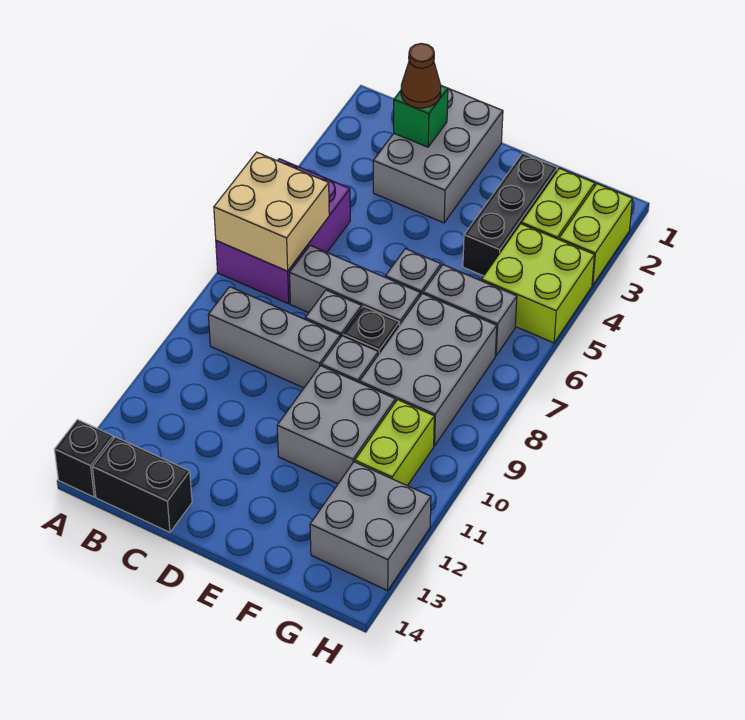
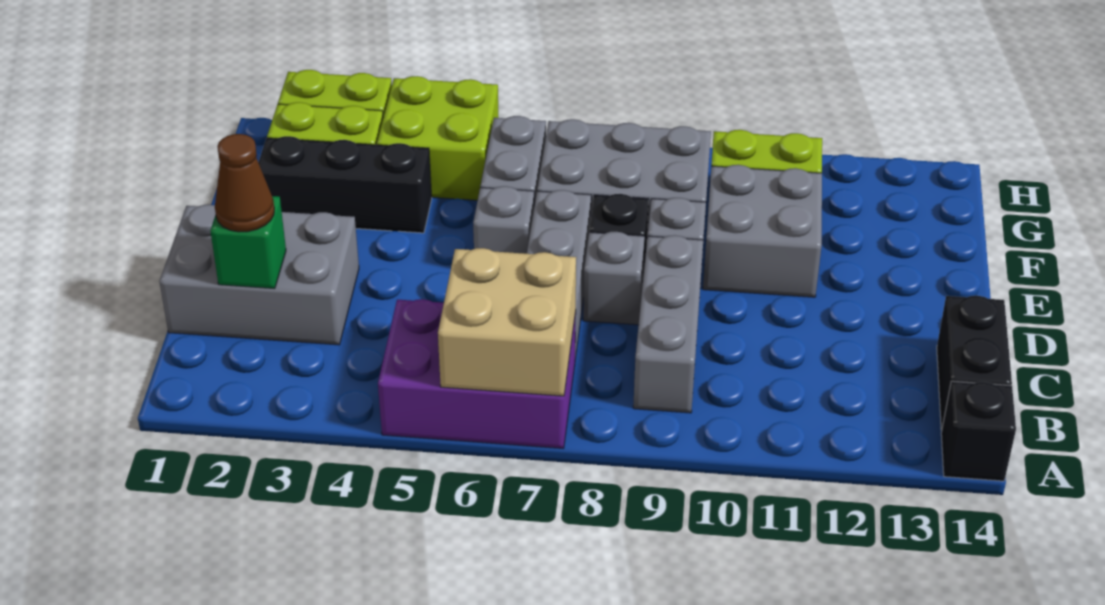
grey brick G12:H13 level 1 -> none

